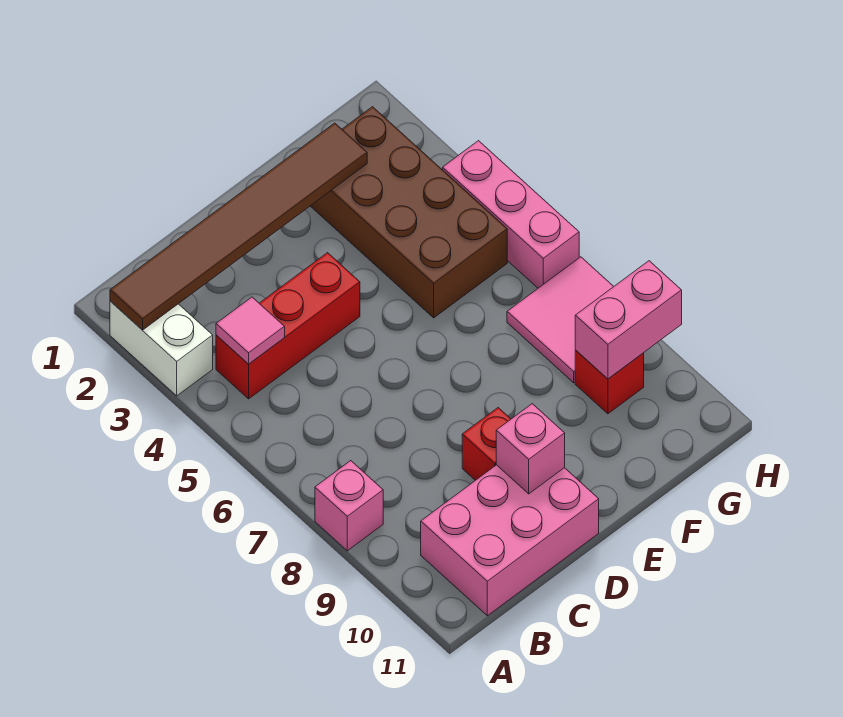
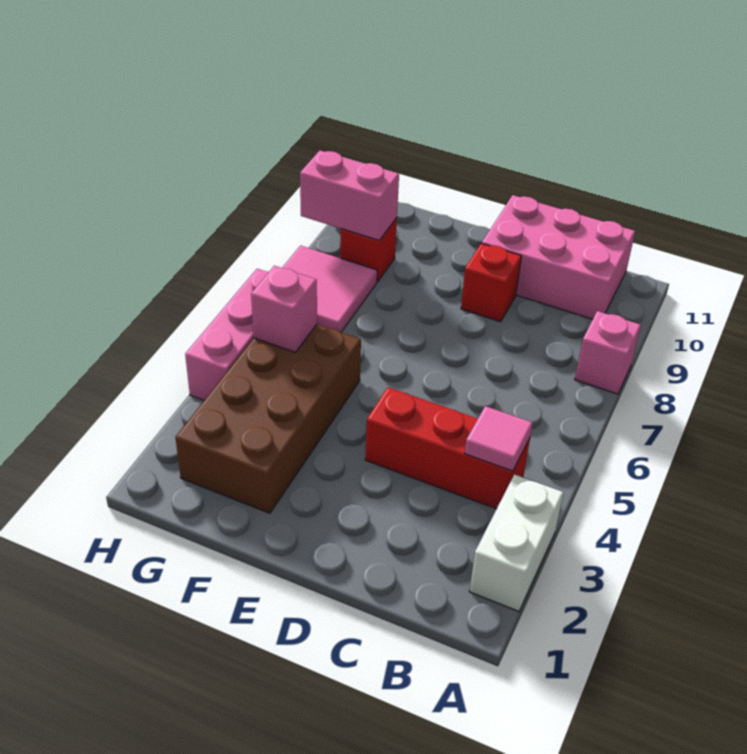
brown tile A2:F2 level 2 -> none
pink brick D10 level 2 -> pink brick G5 level 2

